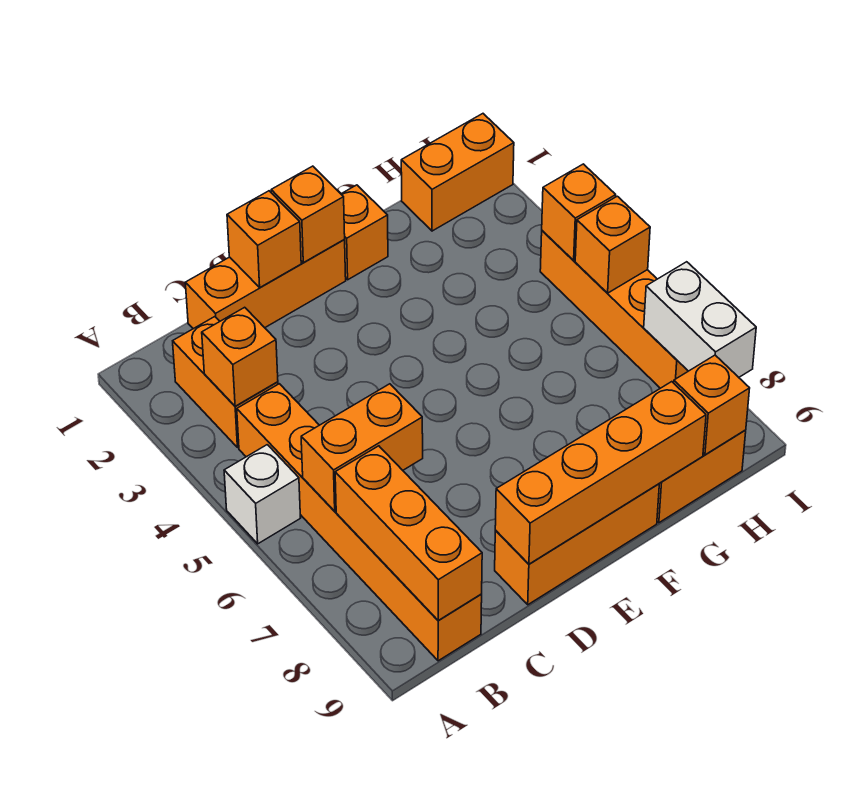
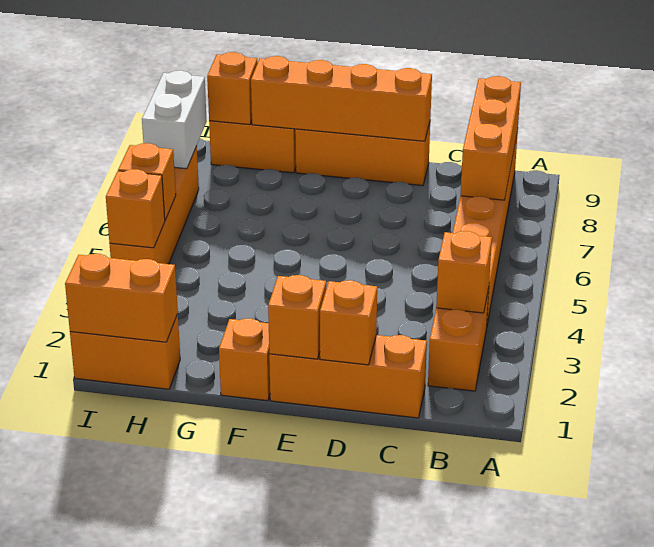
white brick A5 level 1 -> none
orange brick B6:C6 level 2 -> orange brick H1:I1 level 2

